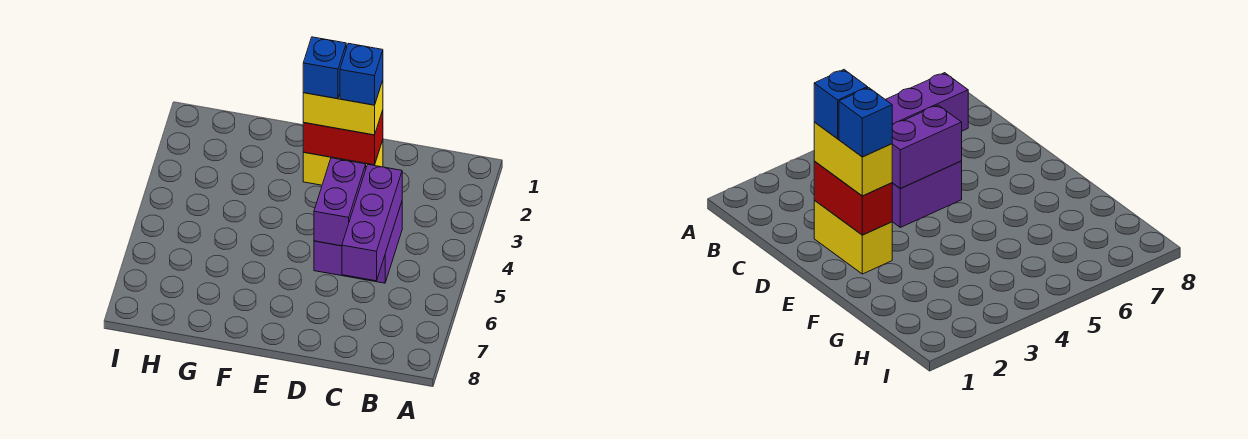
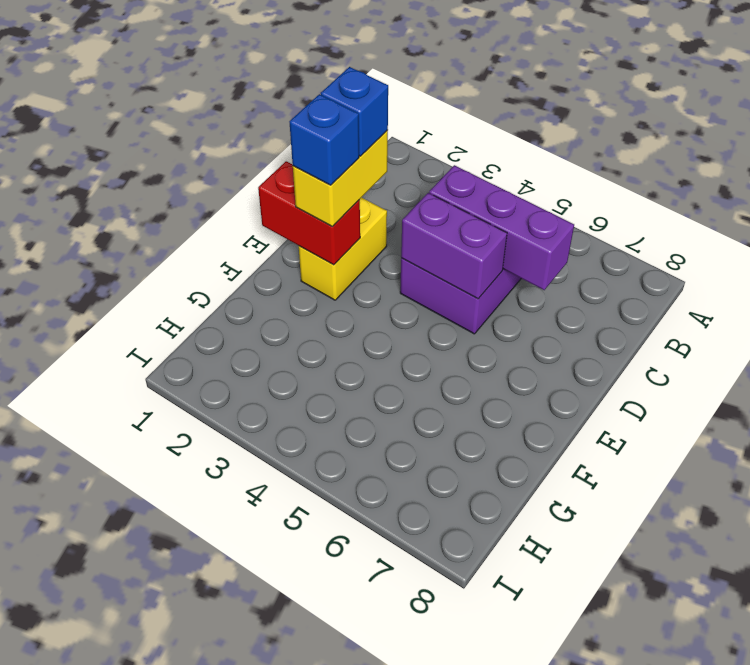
red brick D2:E2 level 2 -> red brick E1:E2 level 2

